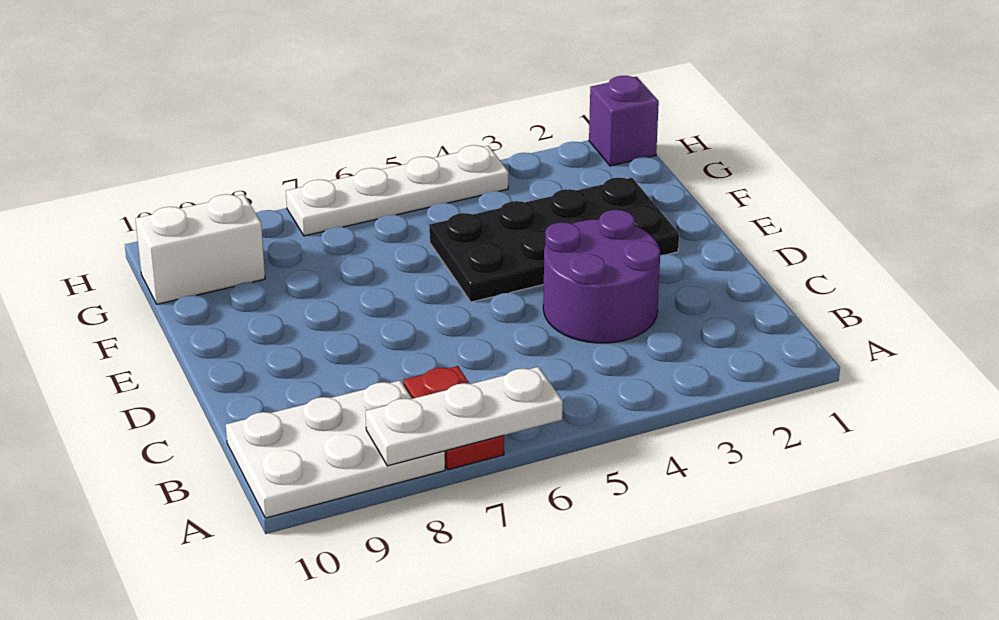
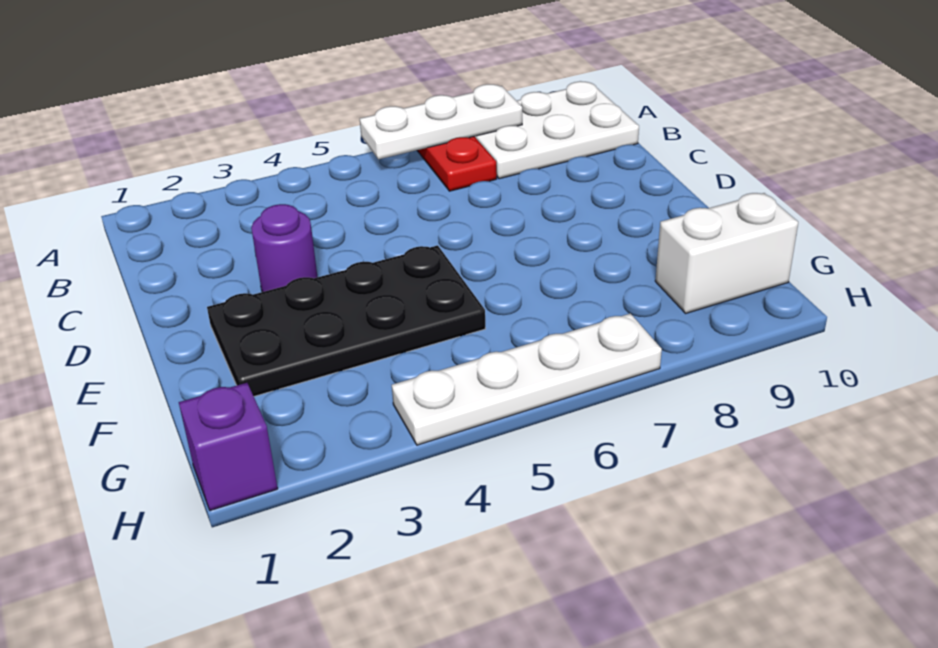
purple round brick C3:D4 level 1 -> purple round brick D3 level 1

